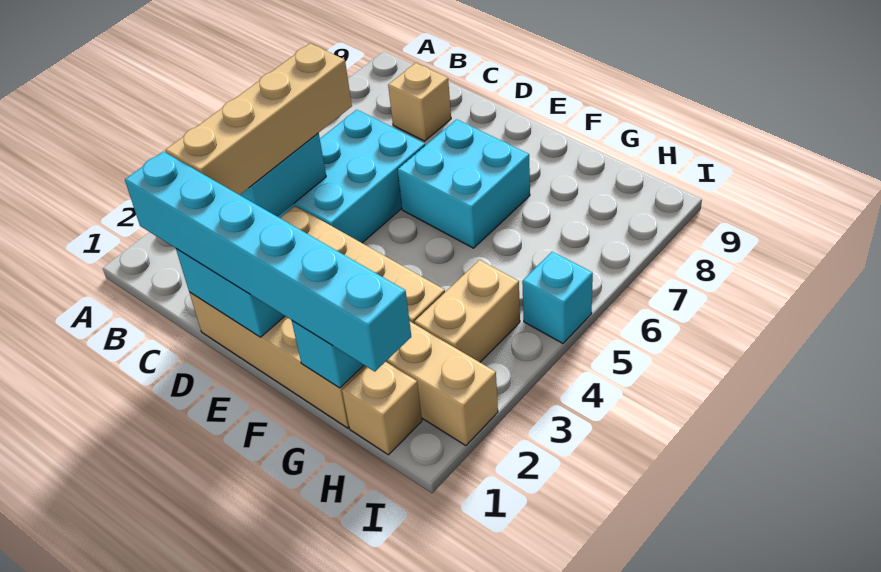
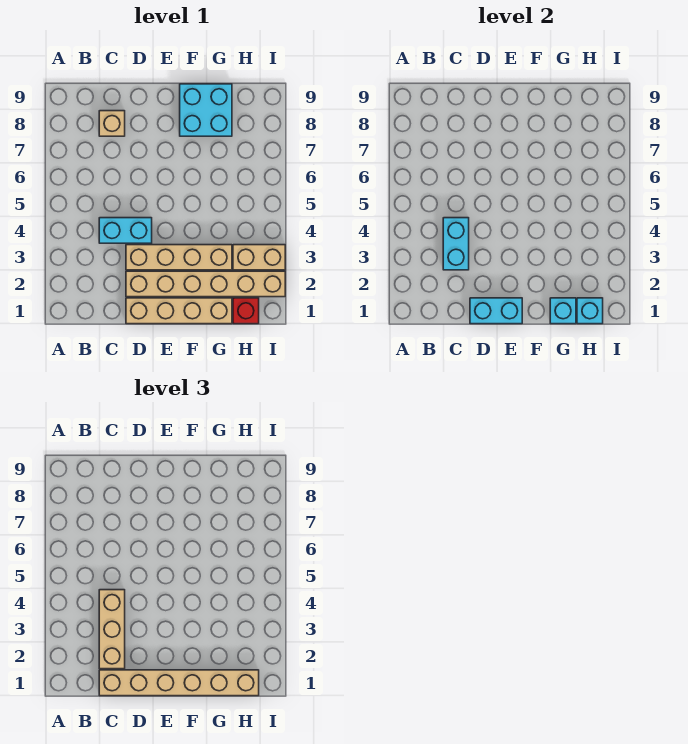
cyan brick C1:H1 level 3 -> tan brick C1:H1 level 3
tan brick C2:C5 level 3 -> tan brick C2:C4 level 3
cyan brick C4:D6 level 1 -> cyan brick C4:D4 level 1
cyan brick E6:F7 level 1 -> cyan brick F8:G9 level 1
tan brick H1 level 1 -> red brick H1 level 1
tan brick H3:H4 level 1 -> tan brick H3:I3 level 1
cyan brick I5 level 1 -> cyan brick H1 level 2

